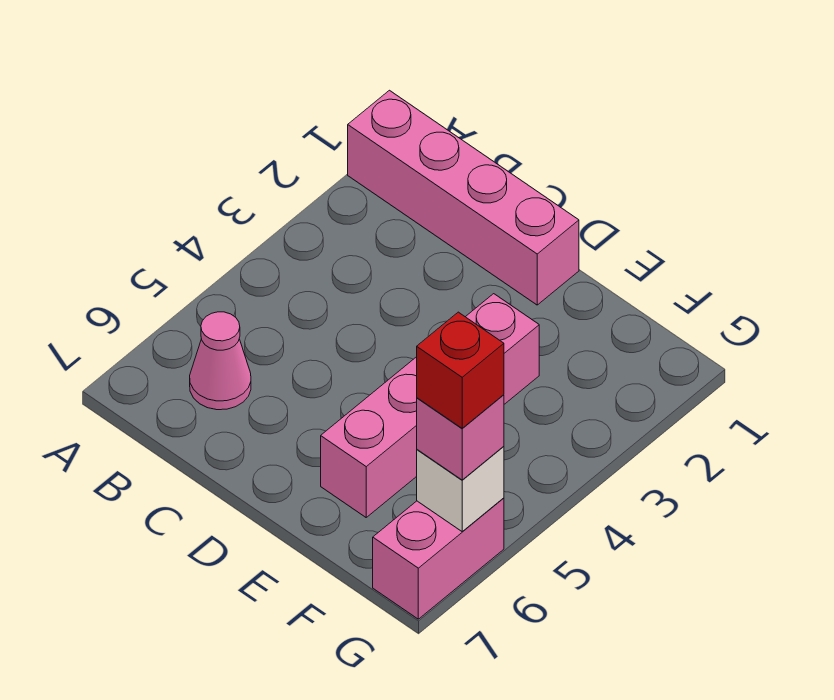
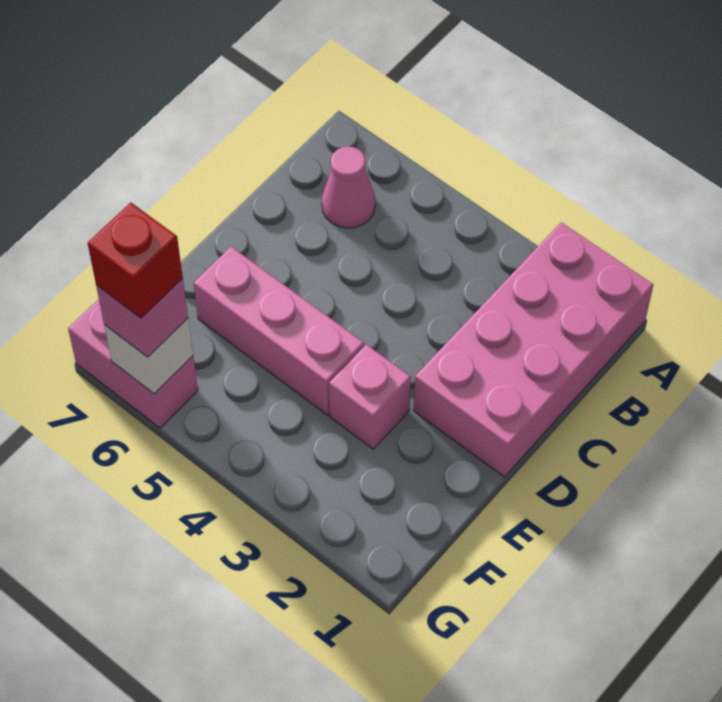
pink brick A1:D1 level 1 -> pink brick A1:D2 level 1

